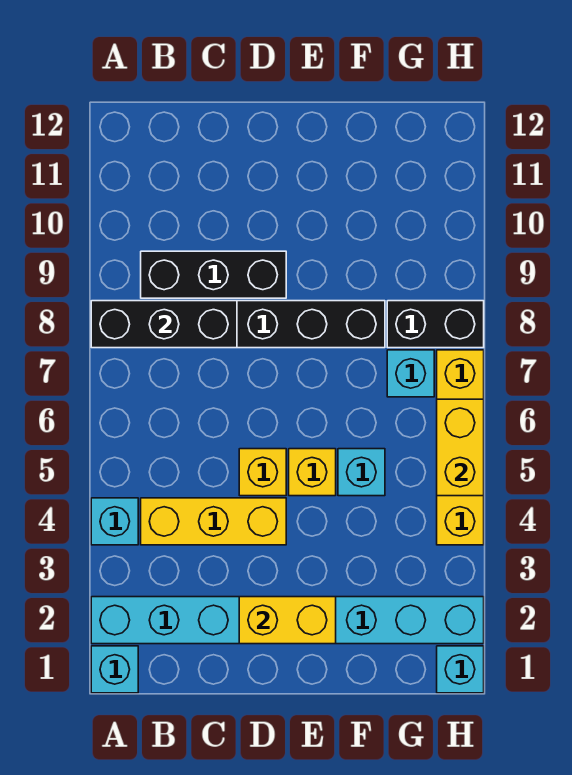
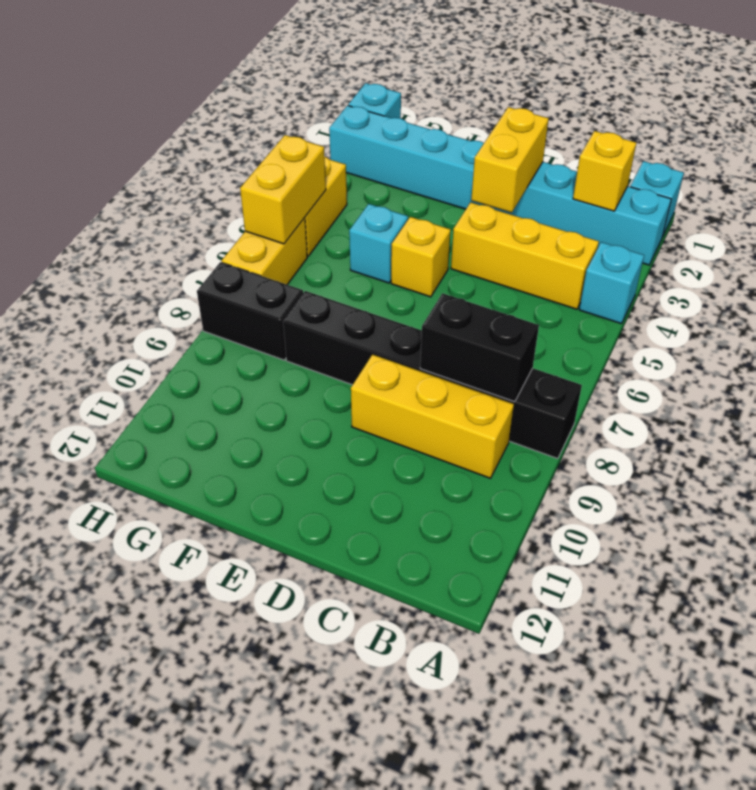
black brick A8:C8 level 2 -> black brick B8:C8 level 2
black brick B9:D9 level 1 -> yellow brick B9:D9 level 1
yellow brick D2:E2 level 2 -> yellow brick D2:D3 level 2
yellow brick D5 level 1 -> yellow brick B2 level 2
cyan brick G7 level 1 -> none

